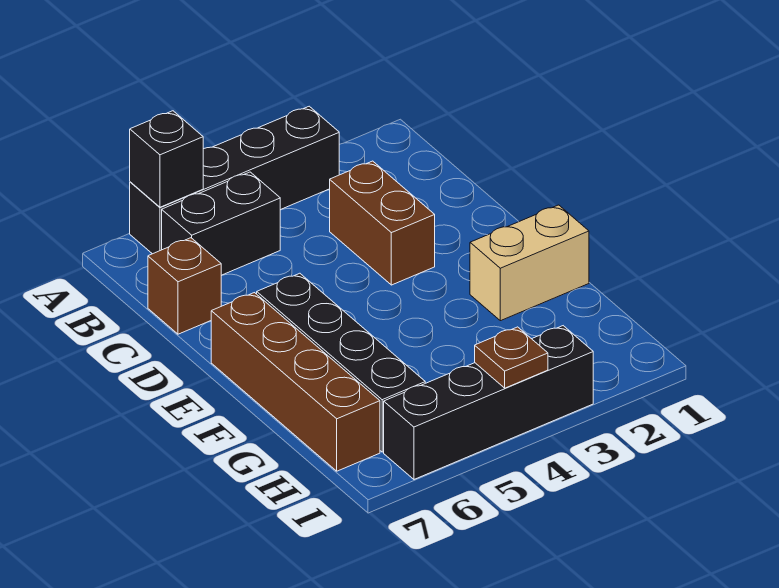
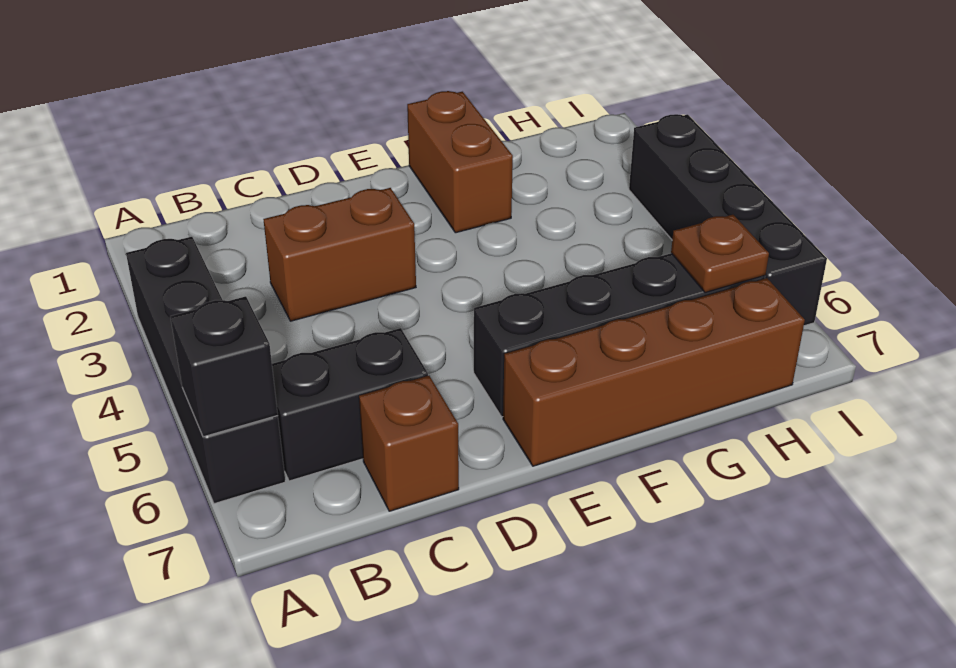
black brick B5:B6 level 1 -> black brick B6:C6 level 1
tan brick F1:F2 level 1 -> brown brick F1:F2 level 1
brown plate I4 level 2 -> brown plate H6 level 2

